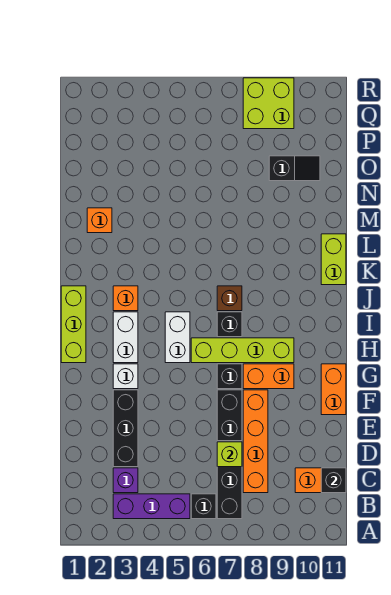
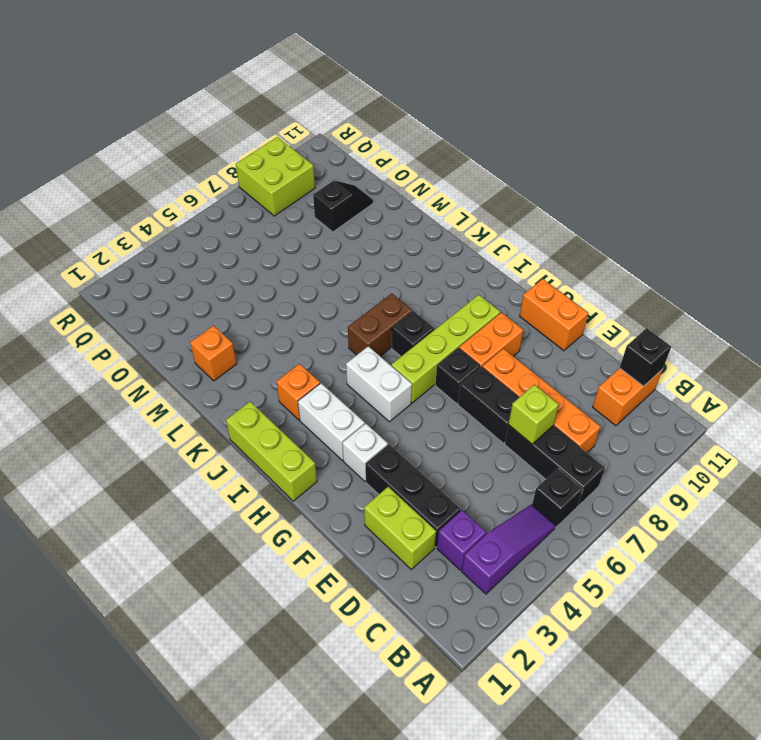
purple brick B3:B5 level 1 -> purple slope B3:B5 level 1 top 3
brown brick J7 level 1 -> brown brick J6:J7 level 1
lime brick K11:L11 level 1 -> lime brick D2:E2 level 1

